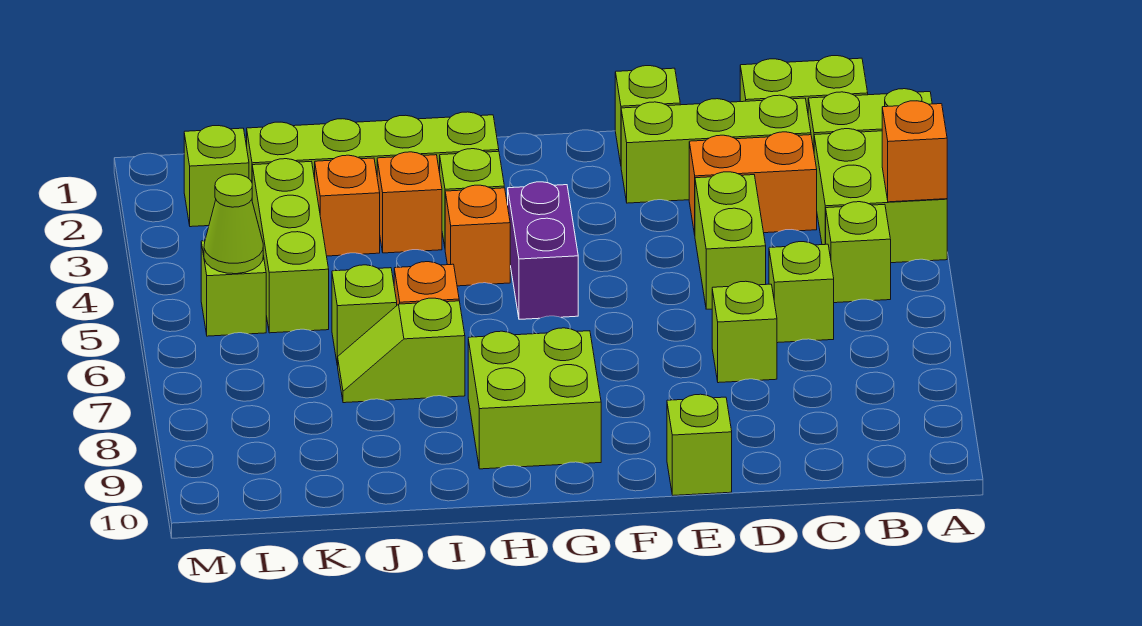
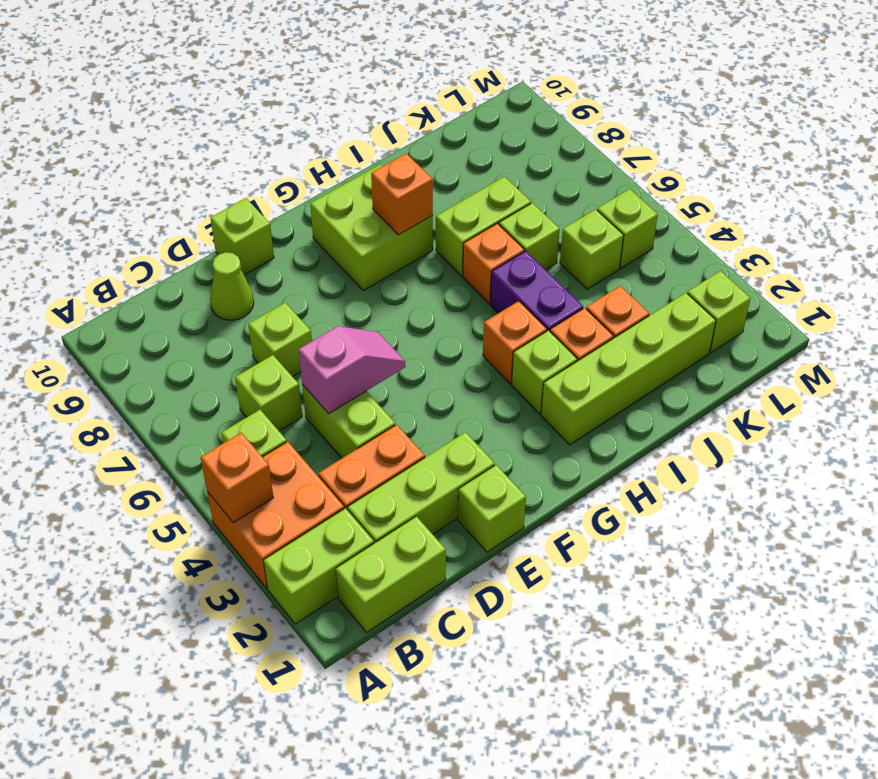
lime brick A3:B4 level 1 -> orange brick A3:B4 level 1
none -> pink slope D5:E5 level 2 top D
purple brick G4:G5 level 1 -> purple brick I4:I5 level 1
none -> orange brick H8 level 2
lime slope I7:J7 level 1 top I -> lime brick I7:J7 level 1
lime brick K3:K5 level 1 -> lime brick K5 level 1
lime cone L5 level 2 -> lime cone D9 level 1

